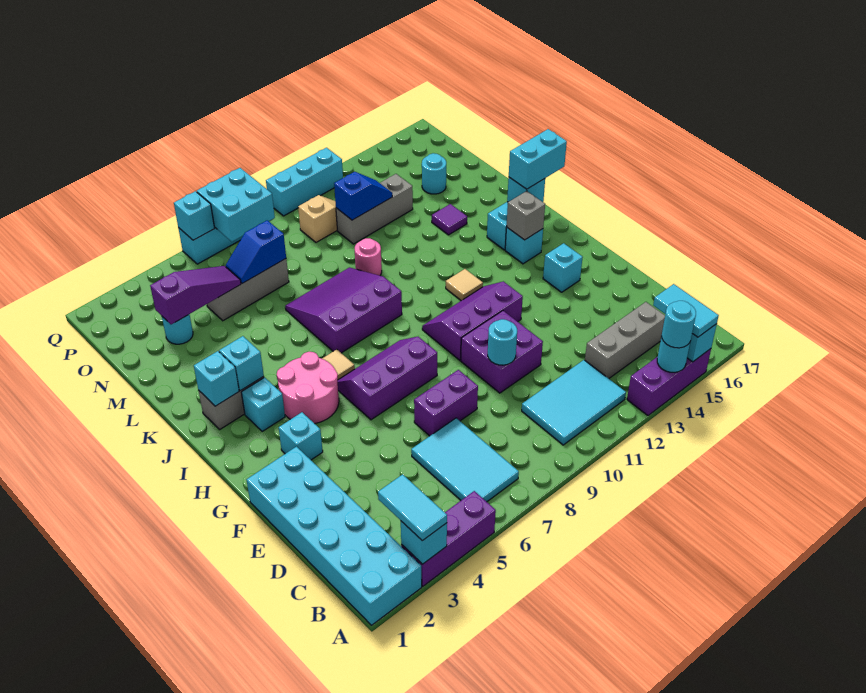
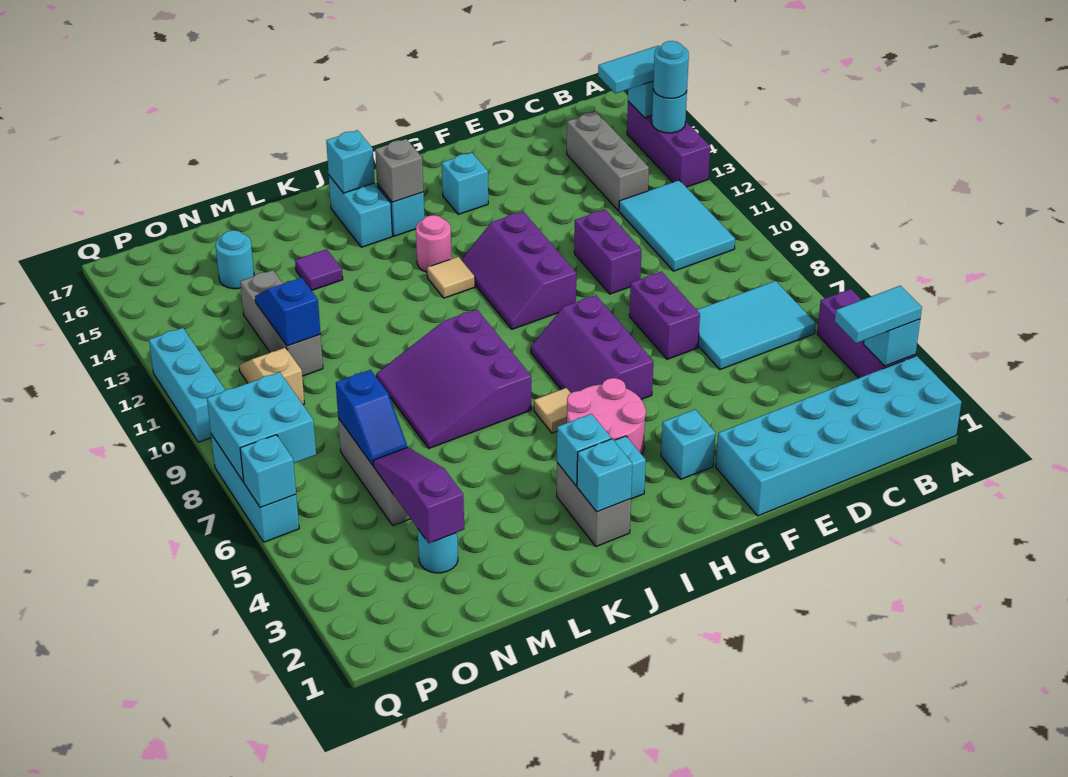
purple brick E10:F11 level 1 -> purple brick E10:E11 level 1
cyan round brick E10 level 2 -> none
cyan brick J16:J17 level 3 -> none
pink round brick L10 level 1 -> pink round brick I13 level 1

